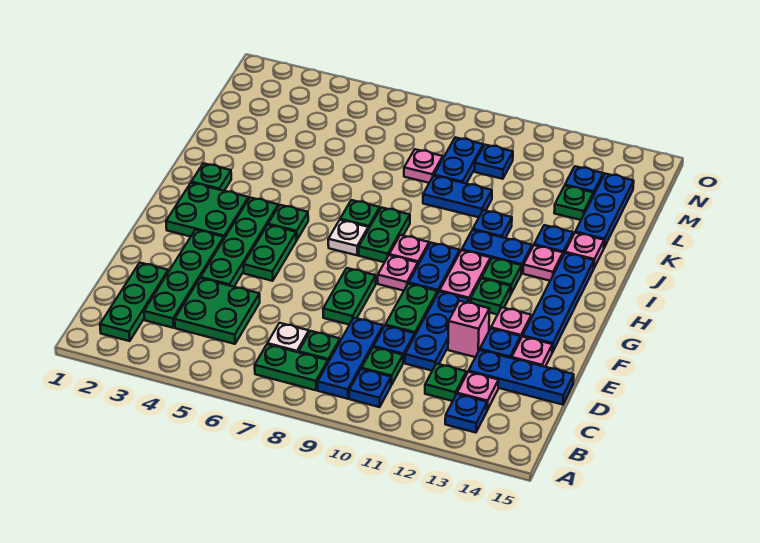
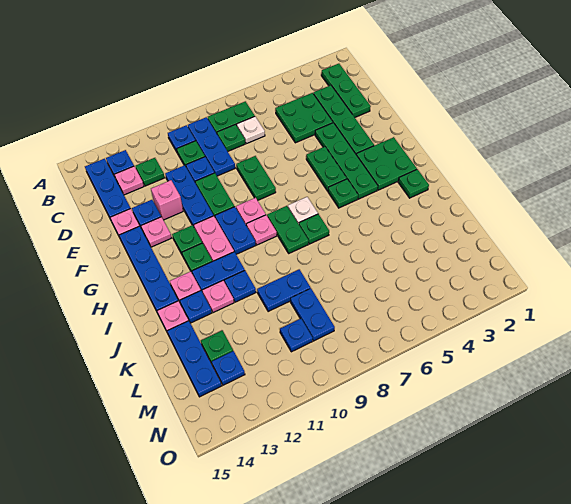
blue plate D13:D15 level 1 -> blue plate B14:D14 level 1
pink plate L8 level 1 -> pink plate J12 level 1

